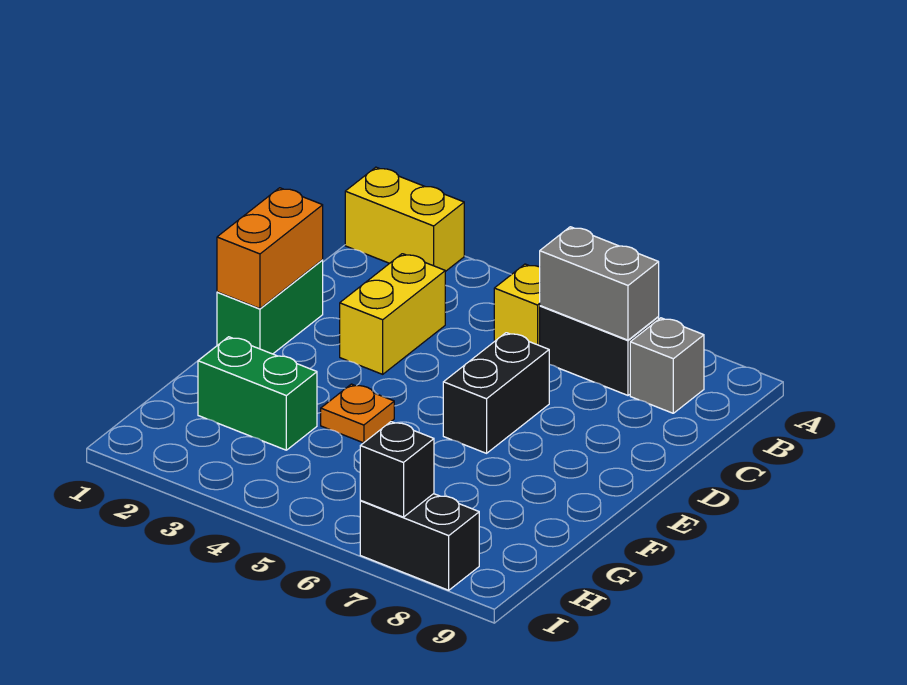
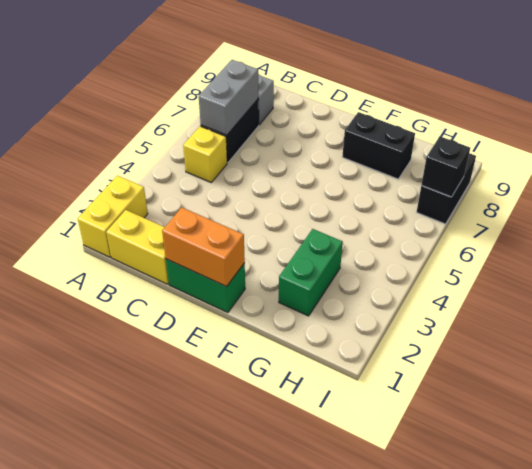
yellow brick C3:D3 level 1 -> yellow brick B1:C1 level 1
black brick D6:E6 level 1 -> black brick F8:G8 level 1
orange plate F4 level 1 -> none

